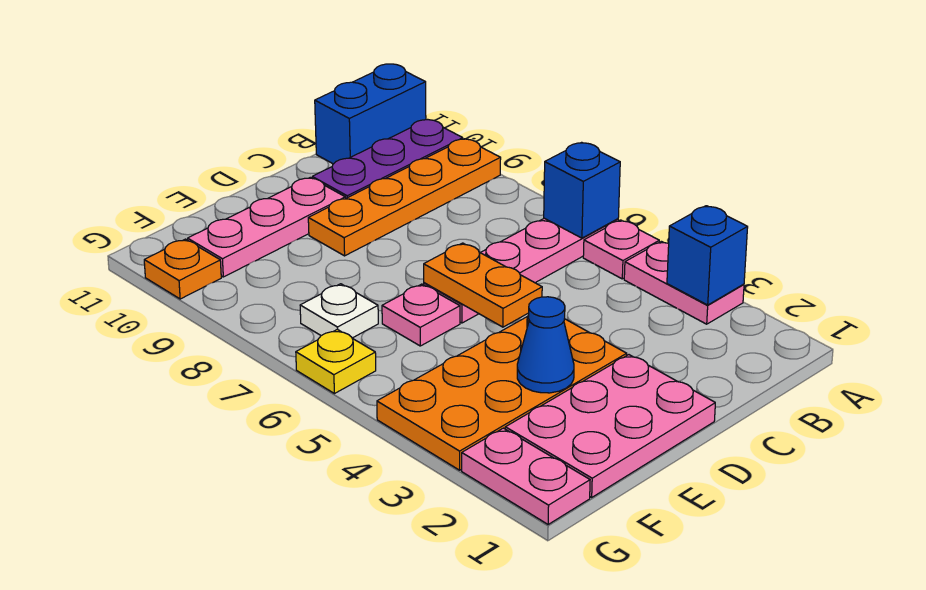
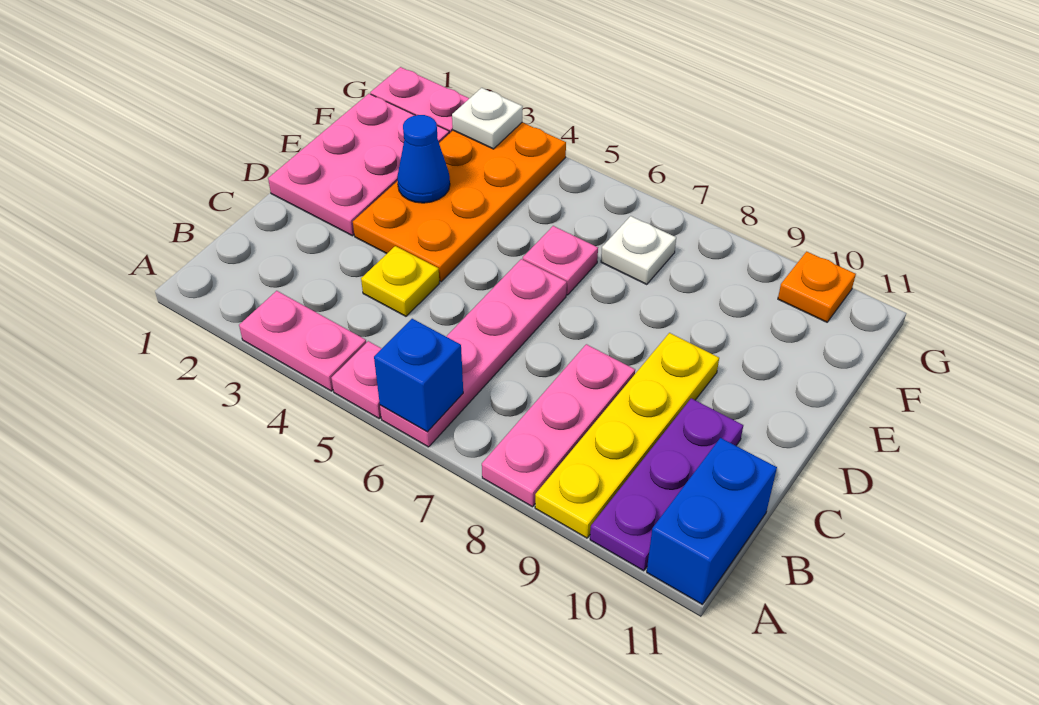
blue brick A3 level 2 -> none
orange plate A9:D9 level 1 -> yellow plate A9:D9 level 1
orange plate D5:D6 level 2 -> none
pink plate D10:F10 level 1 -> pink plate A8:C8 level 1
none -> white plate G3 level 2
yellow plate G6 level 1 -> yellow plate C4 level 1

